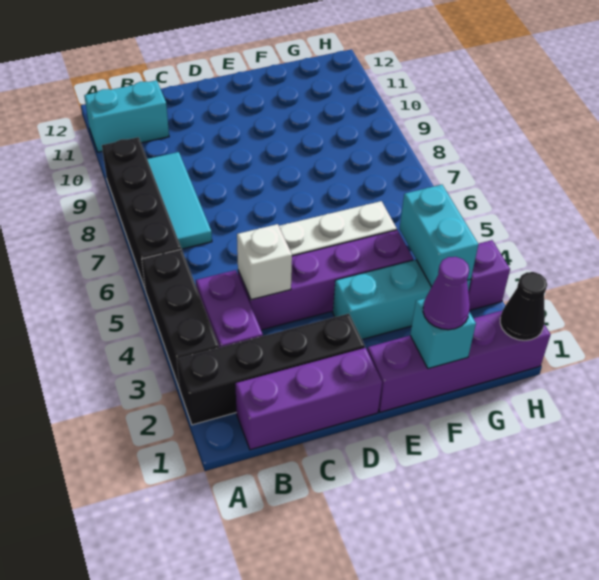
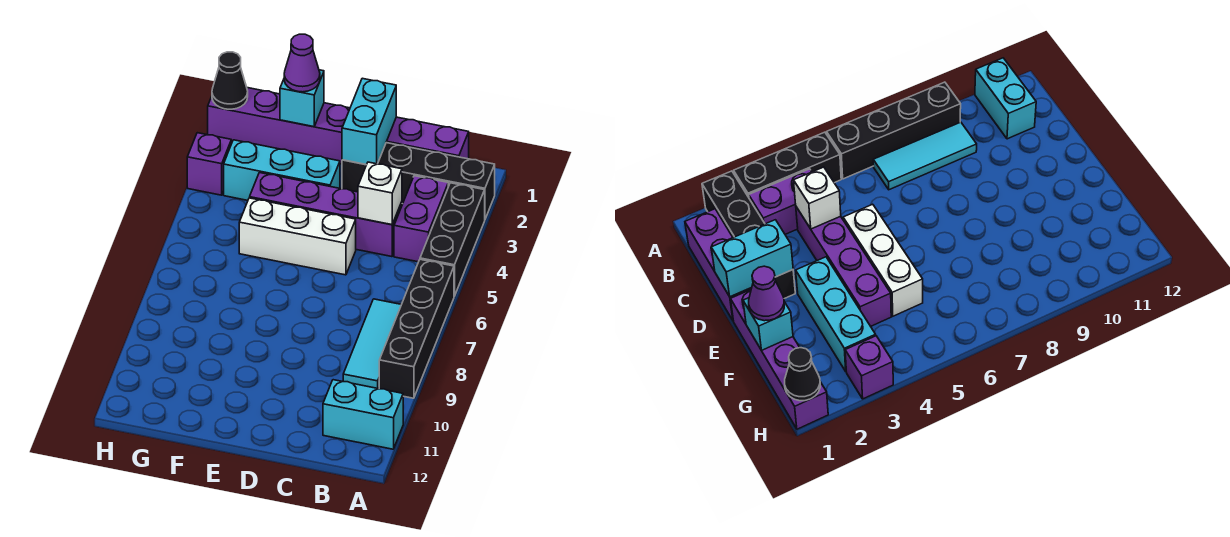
cyan brick G3:G4 level 2 -> cyan brick D1:D2 level 2

